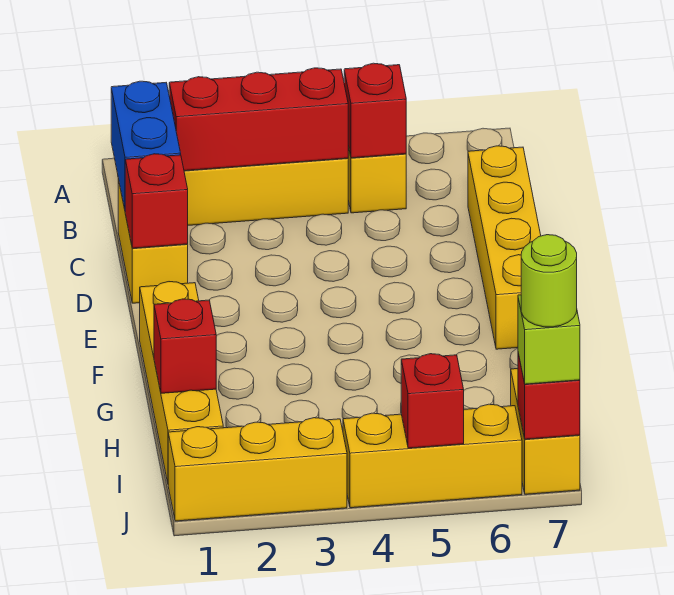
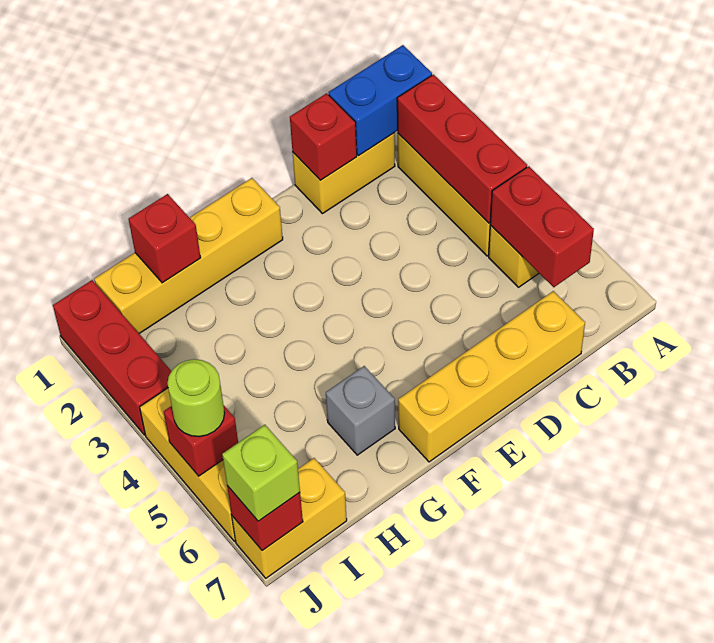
red brick B5 level 2 -> red brick B5:B6 level 2
none -> grey brick G6 level 1
yellow brick J1:J3 level 1 -> red brick J1:J3 level 1
lime round brick J7 level 4 -> lime round brick J5 level 3

